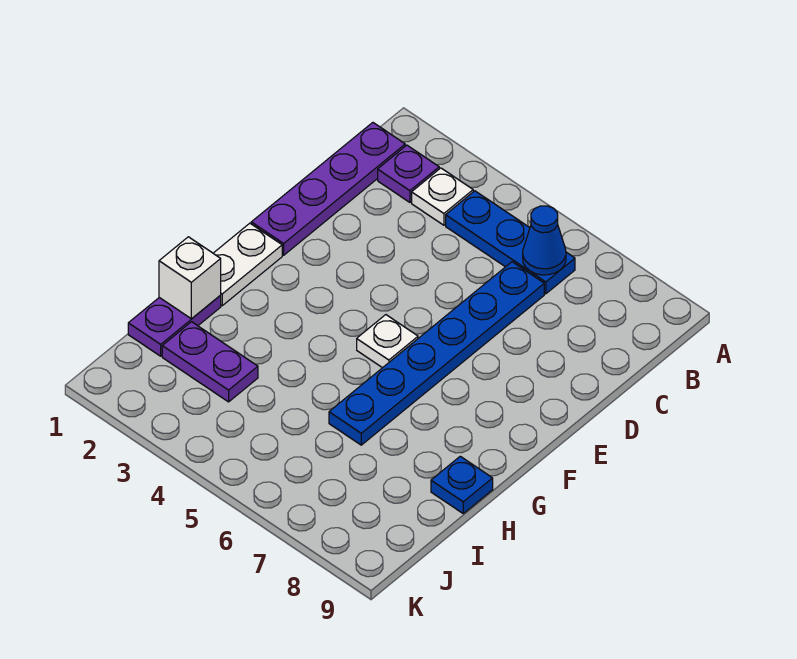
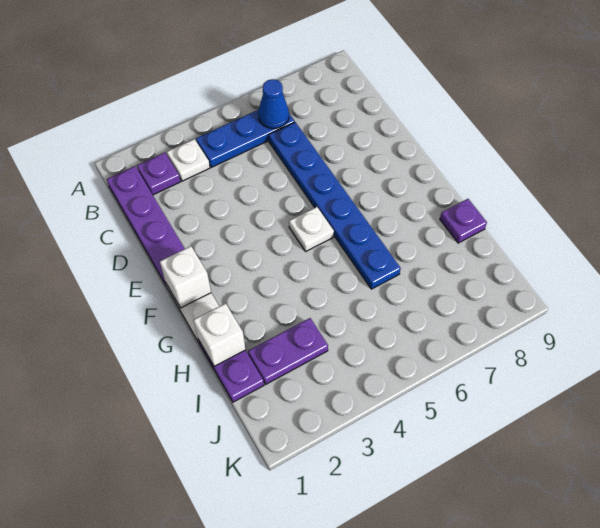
none -> white brick F1 level 2
blue plate H9 level 1 -> purple plate H9 level 1

